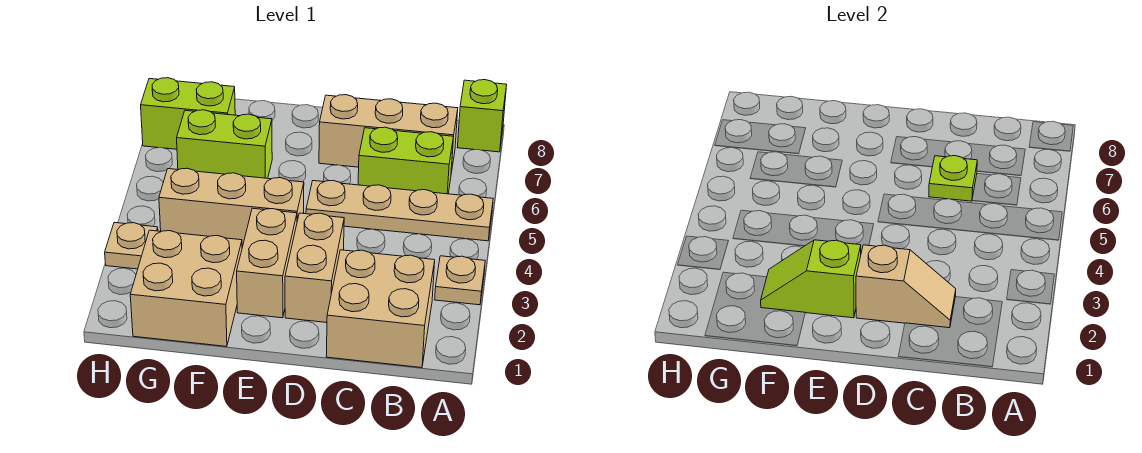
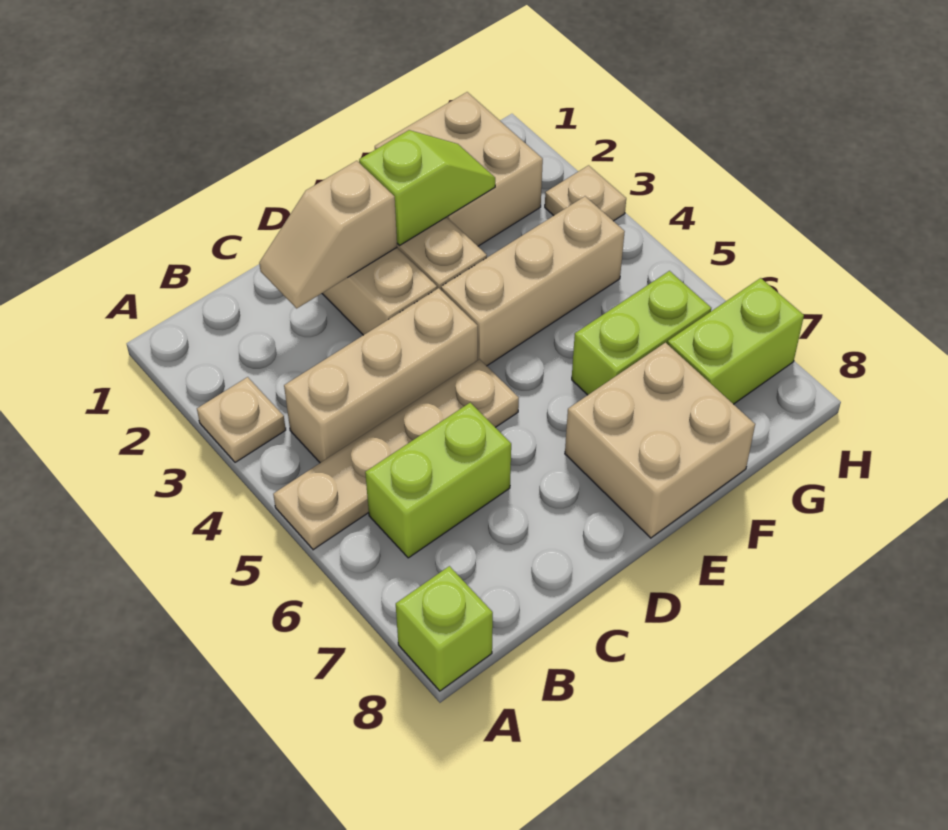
tan brick B1:C2 level 1 -> tan brick E7:F8 level 1
tan brick B7:D7 level 1 -> tan brick B4:D4 level 1
lime plate C6 level 2 -> none

